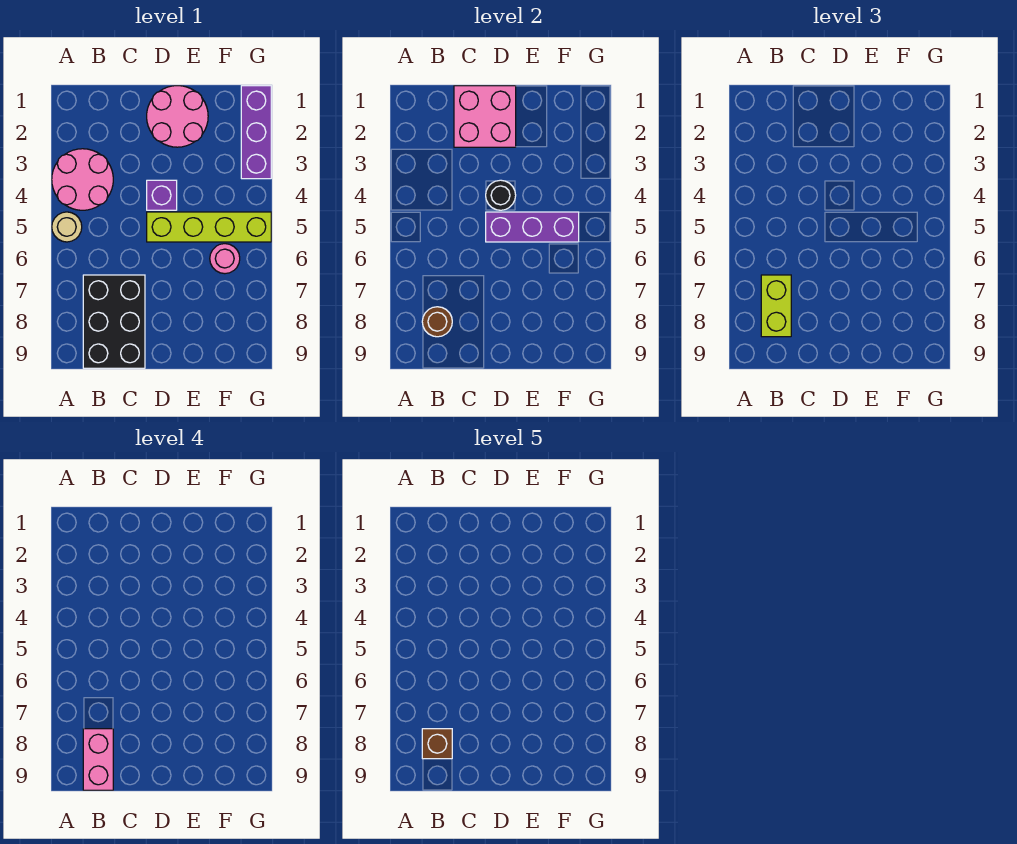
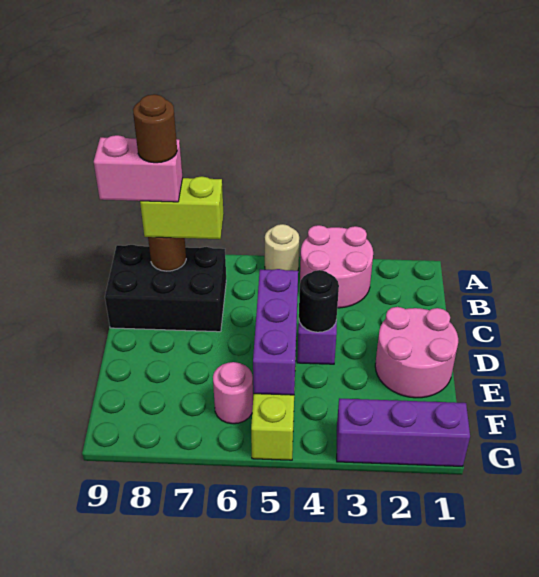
brown brick B8 level 5 -> brown round brick B8 level 5
pink brick C1:D2 level 2 -> none

